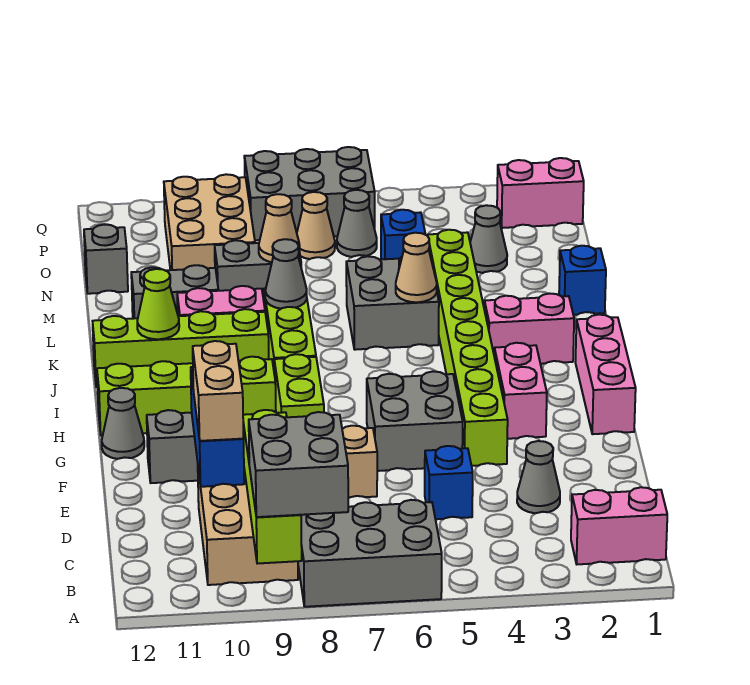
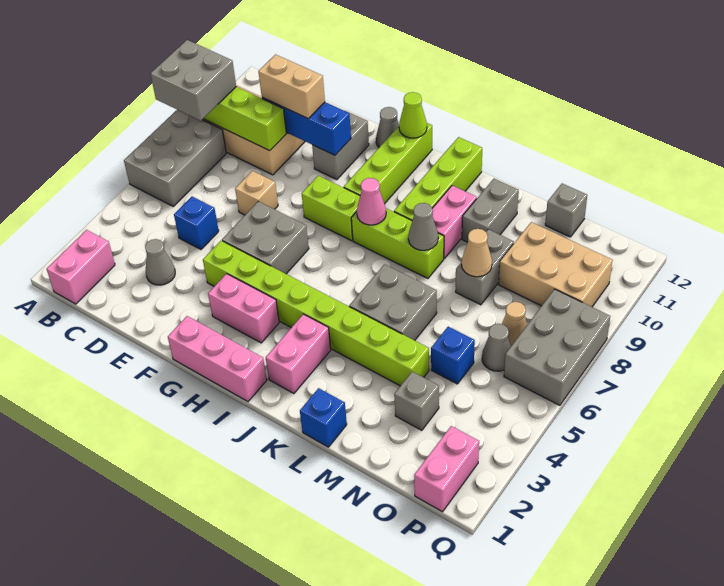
none -> pink cone I8 level 2
lime cone J11 level 2 -> lime cone H12 level 2
tan cone K5 level 2 -> none
grey cone N3 level 1 -> grey brick N3 level 1

